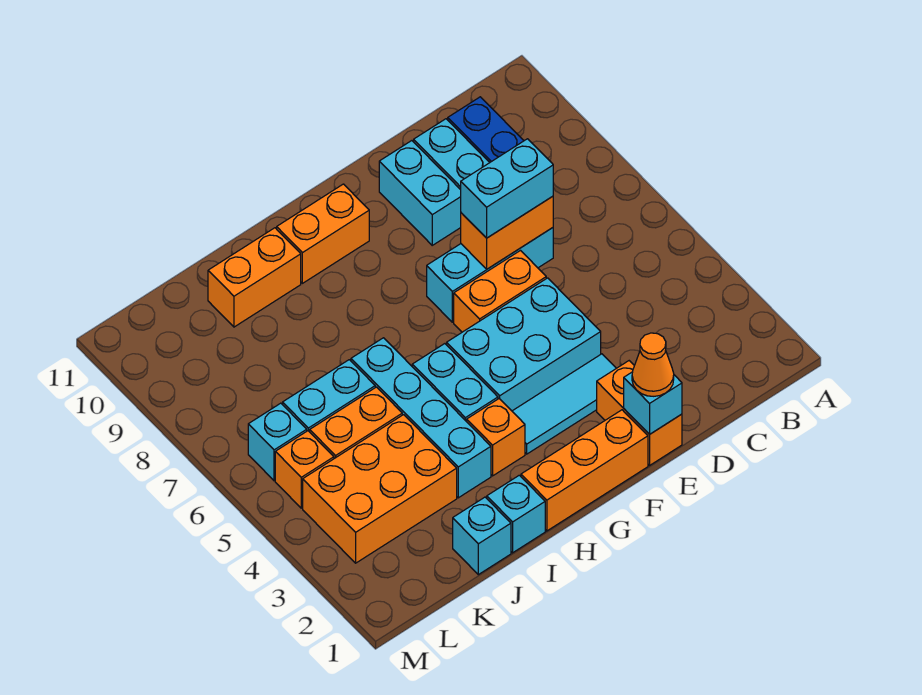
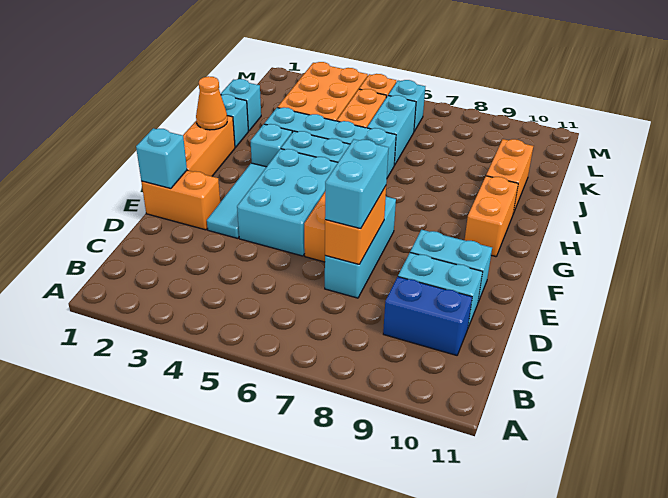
orange cone E1 level 3 -> orange cone H1 level 2
orange brick H3 level 1 -> cyan brick H3 level 1

